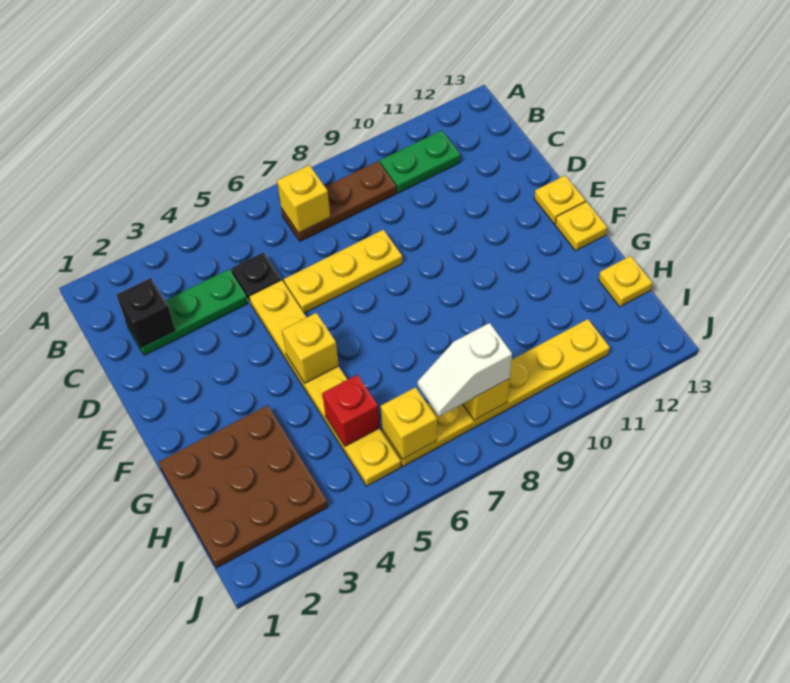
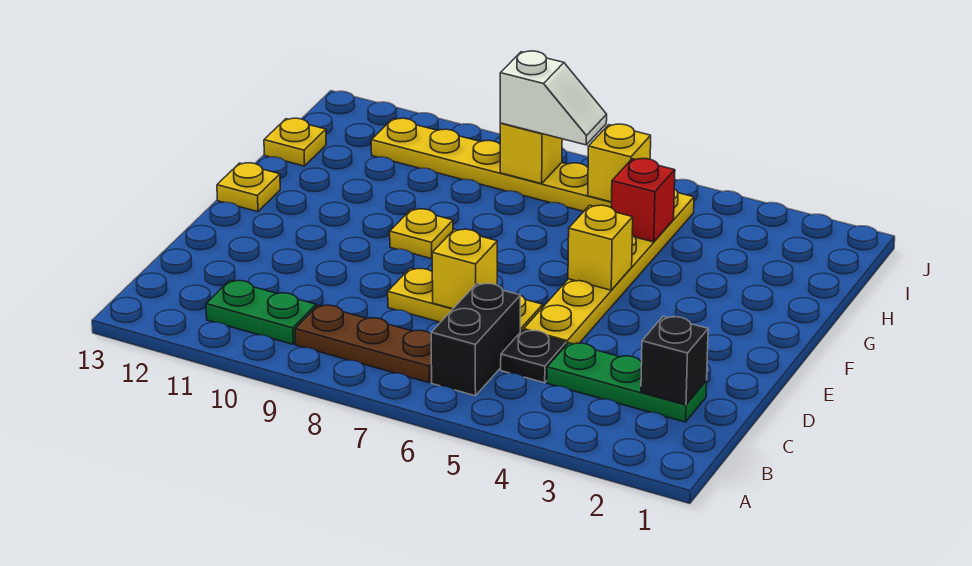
none -> black brick B6:C6 level 1
yellow brick B7 level 2 -> yellow brick D7 level 2
yellow plate E13 level 1 -> yellow plate F9 level 1
brown plate G1:I3 level 1 -> none

